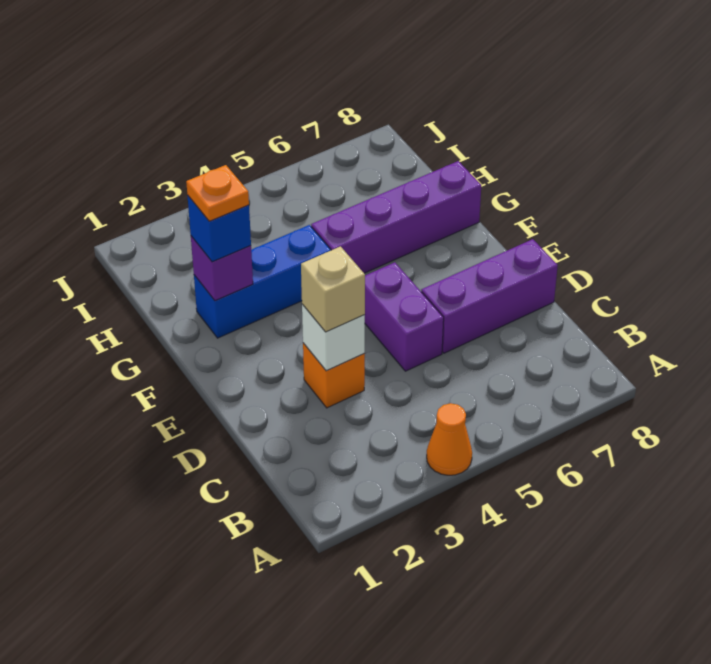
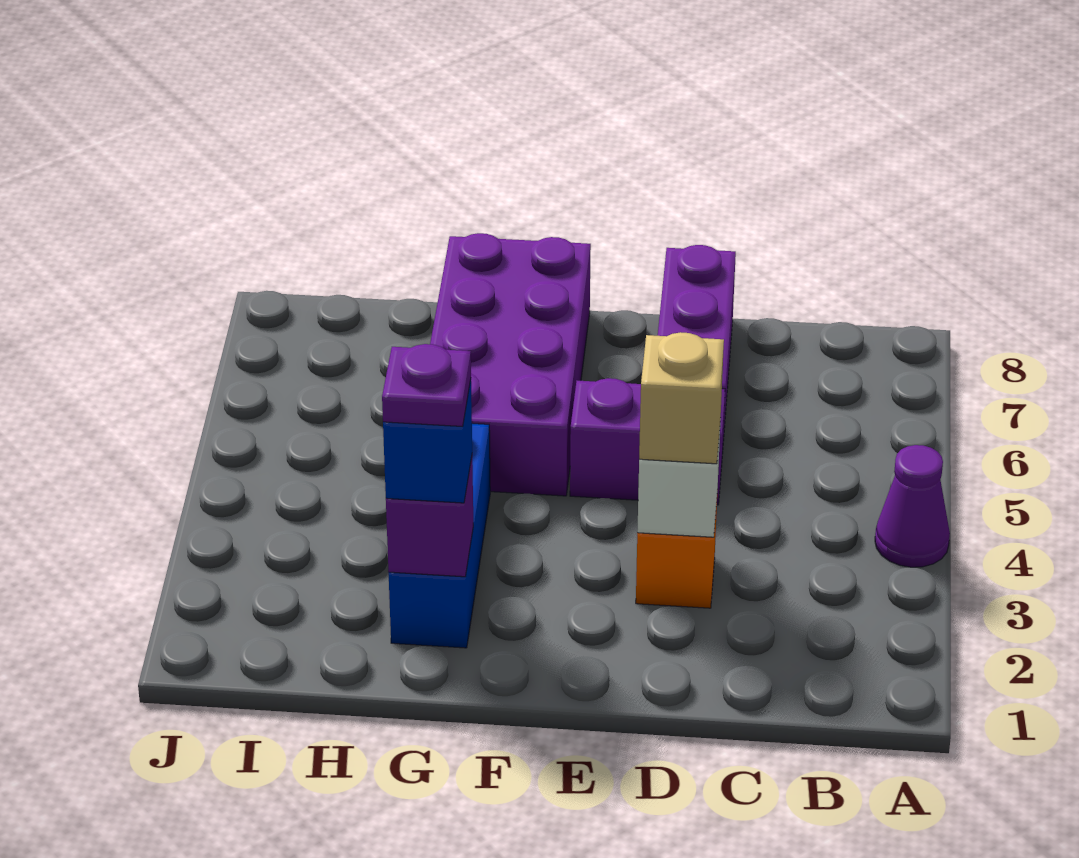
orange cone A4 level 1 -> purple cone A4 level 1
orange plate G2 level 4 -> purple plate G2 level 4
purple brick G5:G8 level 1 -> purple brick F5:G8 level 1

